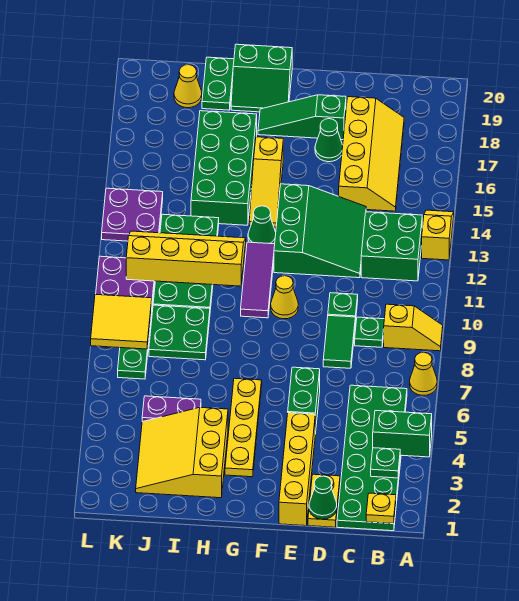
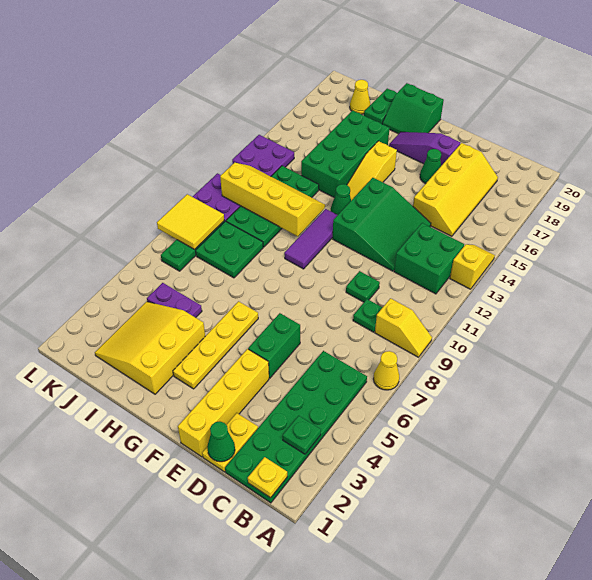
green brick A4:B4 level 2 -> none
green tile D8:D9 level 1 -> none
green slope E18:G18 level 1 top E -> purple slope E18:G18 level 1 top E
yellow cone F10 level 1 -> none

